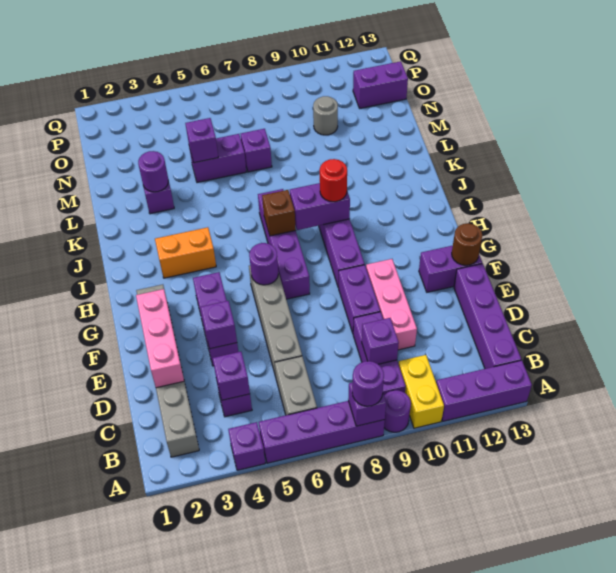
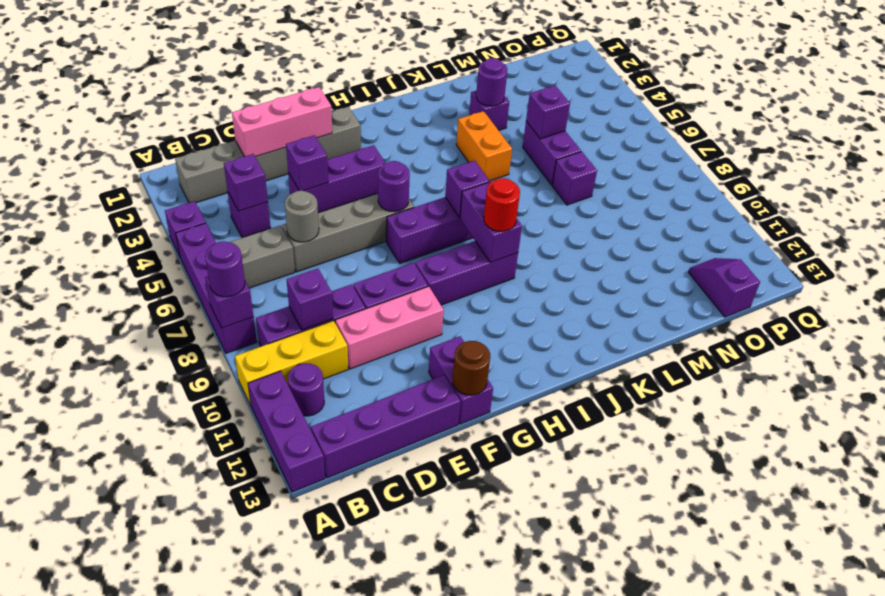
purple round brick A9 level 1 -> purple round brick B11 level 1
yellow brick A10:B10 level 1 -> yellow brick A10:C10 level 1
orange brick I3:I4 level 1 -> orange brick K4:K5 level 1
brown brick I7 level 2 -> purple brick I7 level 2
grey round brick N10 level 1 -> grey round brick D6 level 2
purple brick O12:O13 level 1 -> purple slope O12:O13 level 1 top 13

